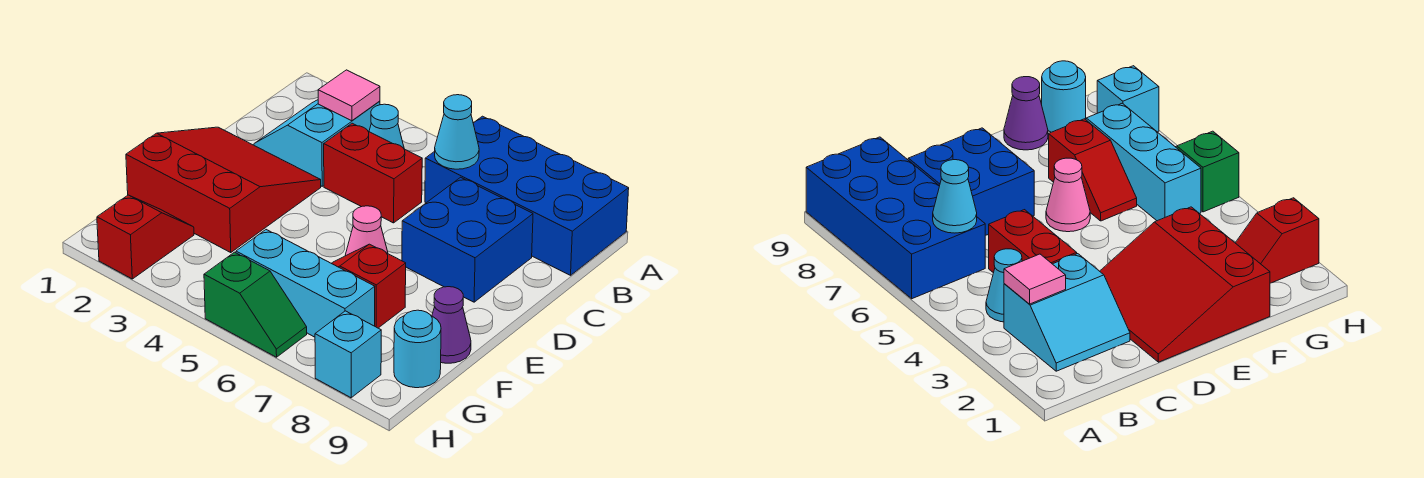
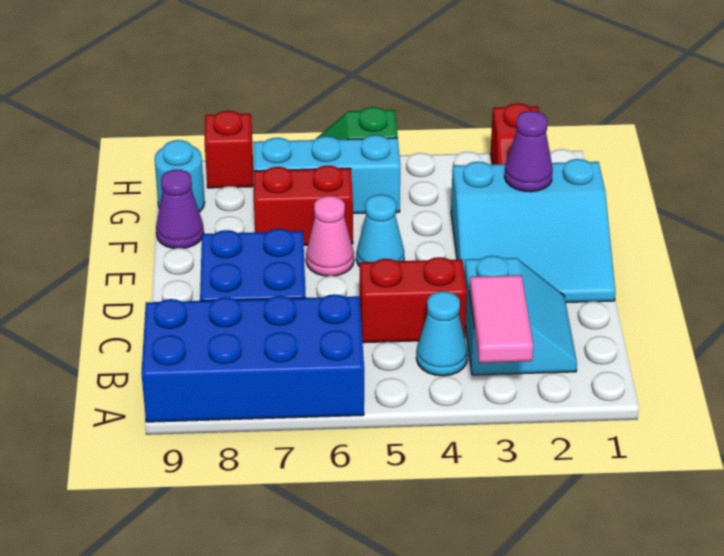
pink tile B3 level 2 -> pink tile A3:B3 level 2
cyan cone B6 level 2 -> cyan cone E5 level 1
red slope D1:F3 level 1 top F -> cyan slope D1:F3 level 1 top F
none -> purple cone F2 level 2
red slope F6:F7 level 1 top 7 -> red brick F6:F7 level 1
cyan brick H8 level 1 -> red brick H8 level 1

